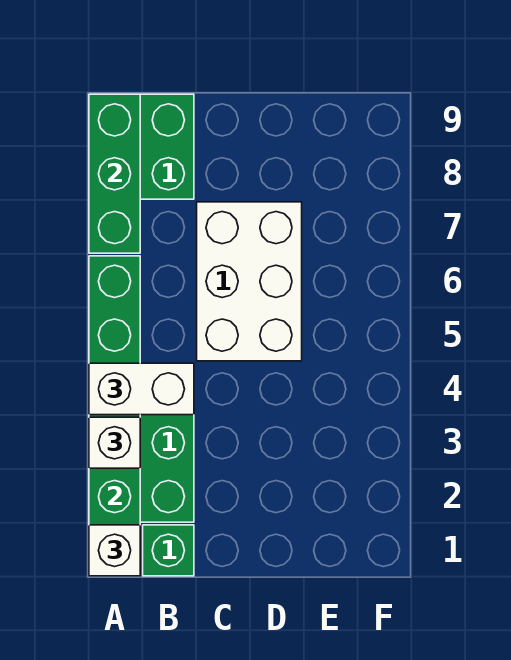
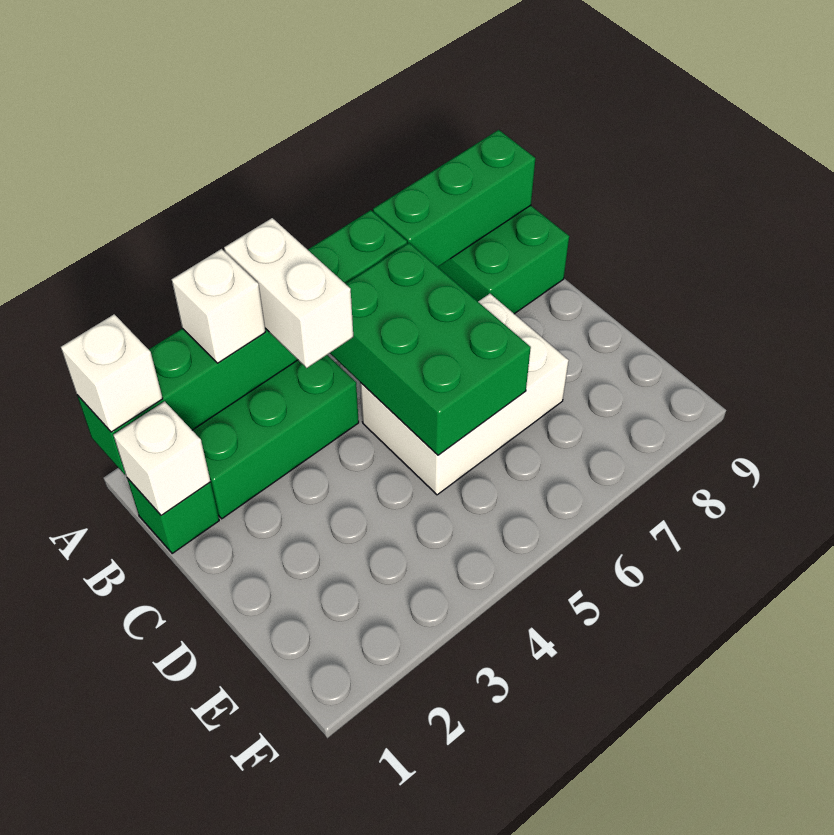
none -> white brick B1 level 2
none -> green brick B5:D6 level 2

